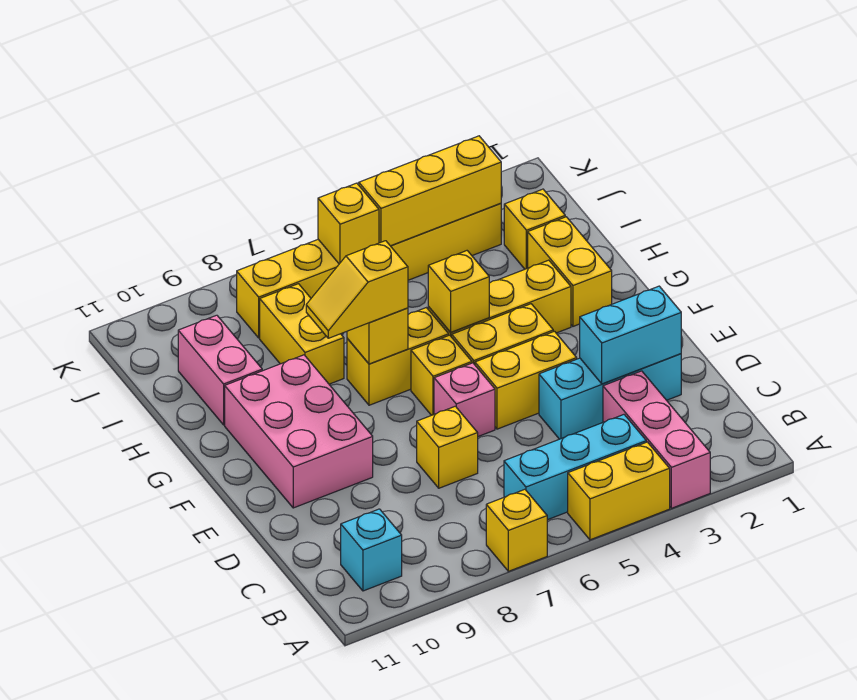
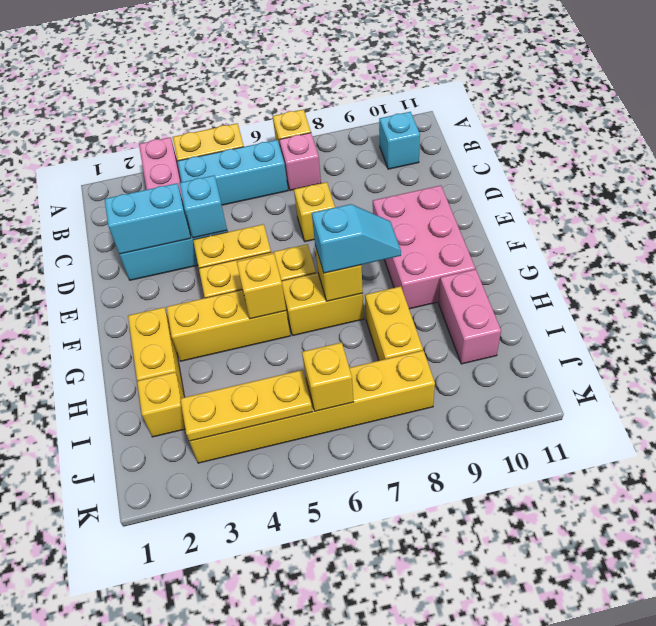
none -> cyan brick D4 level 2
pink brick E6 level 1 -> pink brick B7 level 1
yellow slope G7:G8 level 3 top 7 -> cyan slope G7:G8 level 3 top 7
yellow brick J3:J5 level 2 -> yellow plate J3:J5 level 2

